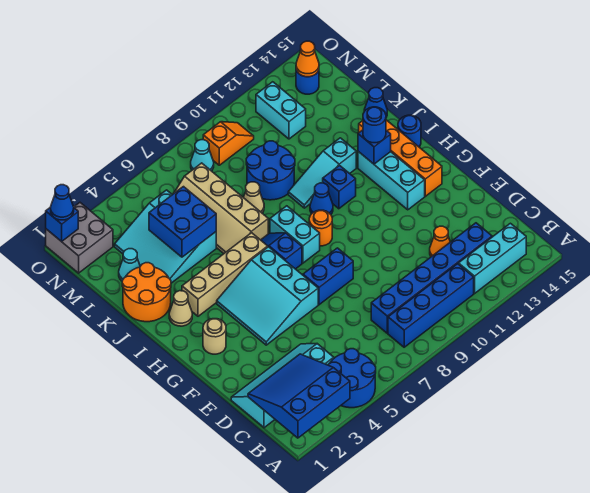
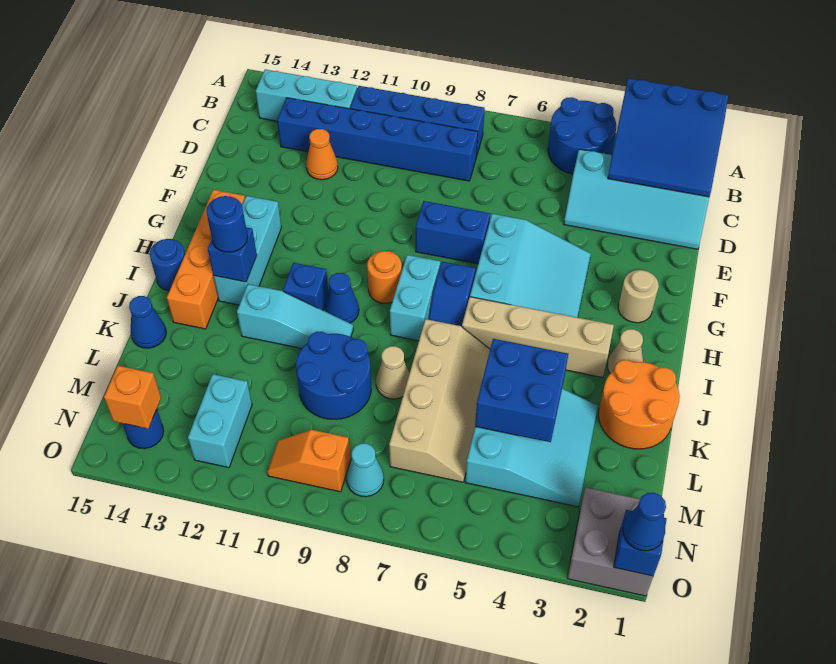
cyan cone L2 level 1 -> none
orange cone N14 level 2 -> orange brick N14 level 2

